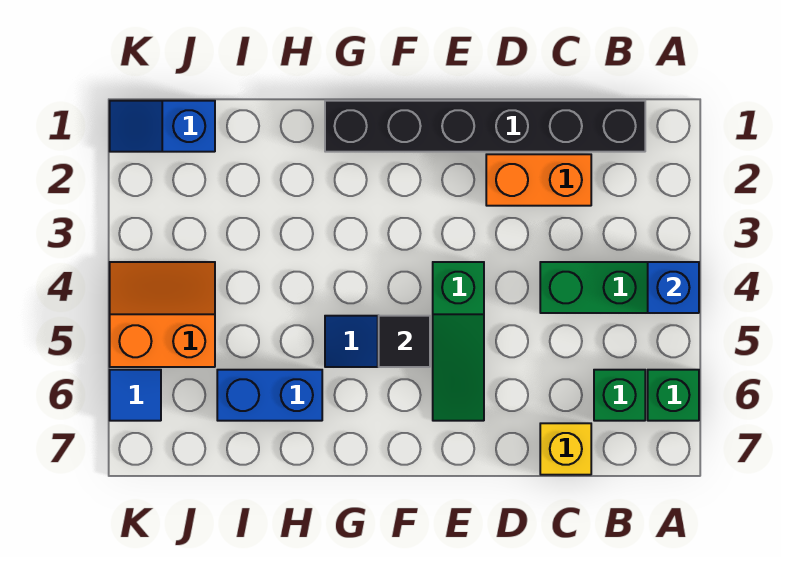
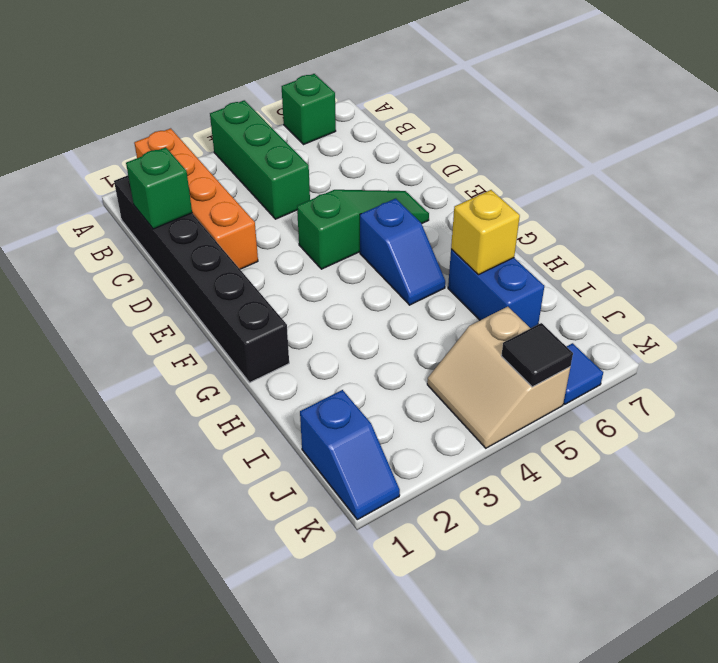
blue brick A4 level 2 -> none
green brick B6 level 1 -> green brick C1 level 2
orange brick C2:D2 level 1 -> orange brick A2:D2 level 1
yellow brick C7 level 1 -> yellow brick H6 level 2
black tile F5 level 2 -> black tile K5 level 2
orange slope J4:K5 level 1 top 5 -> tan slope J4:K5 level 1 top 5

